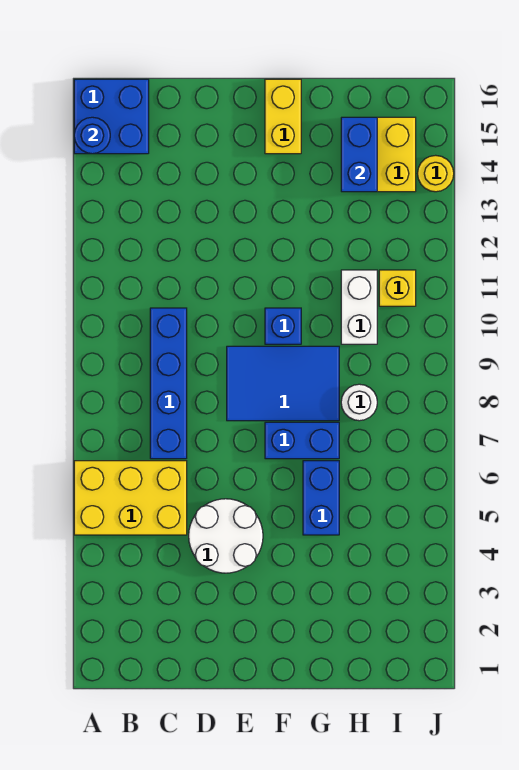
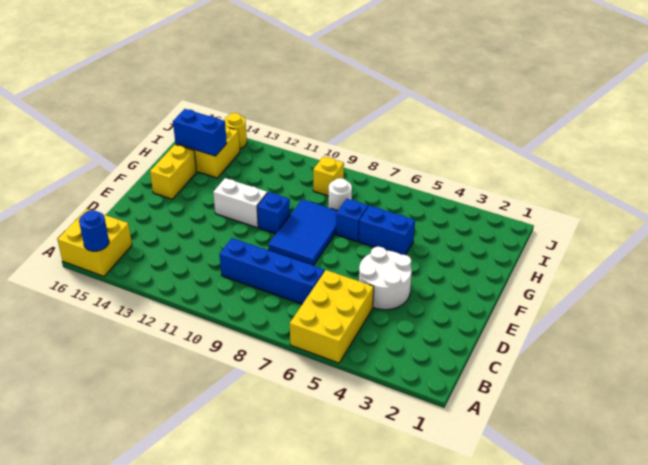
blue brick A15:B16 level 1 -> yellow brick A15:B16 level 1
blue brick F7:G7 level 1 -> blue brick G7 level 1
yellow brick F15:F16 level 1 -> yellow brick F15:G15 level 1
white brick H10:H11 level 1 -> white brick F11:F12 level 1
yellow brick I11 level 1 -> yellow brick I9 level 1

